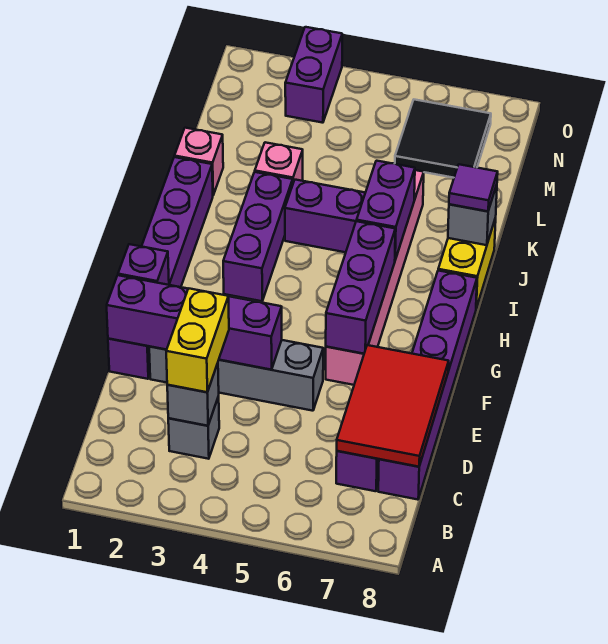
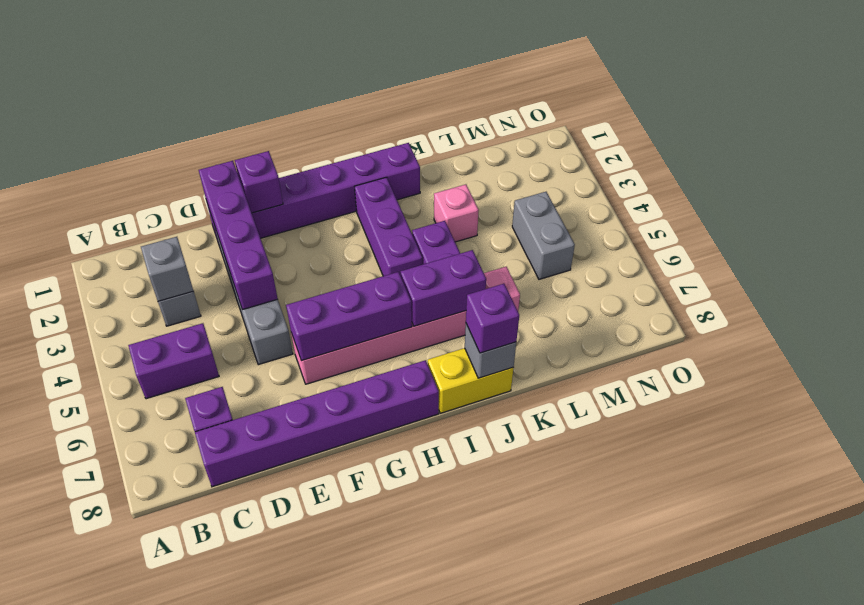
yellow brick C3:D3 level 3 -> none
red tile C7:E8 level 2 -> none
purple brick H3:J3 level 1 -> purple brick I2:I4 level 1
purple tile J8 level 3 -> purple brick J8 level 3
pink brick K1 level 1 -> none
none -> grey brick M4:M5 level 1
black tile M6:N7 level 1 -> none
purple brick N3:O3 level 1 -> purple brick B5:C5 level 1

